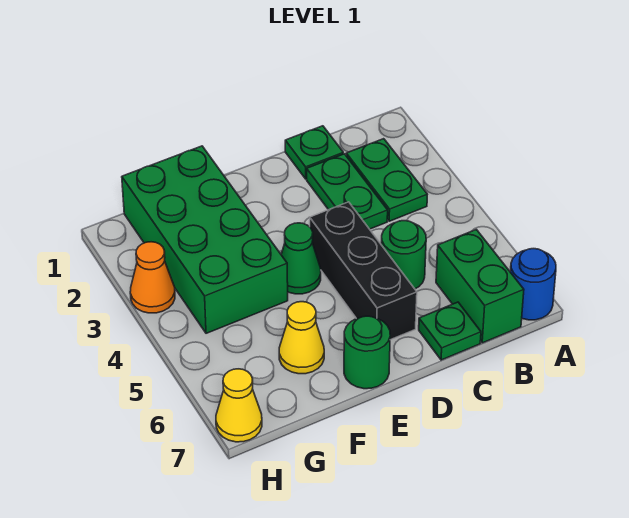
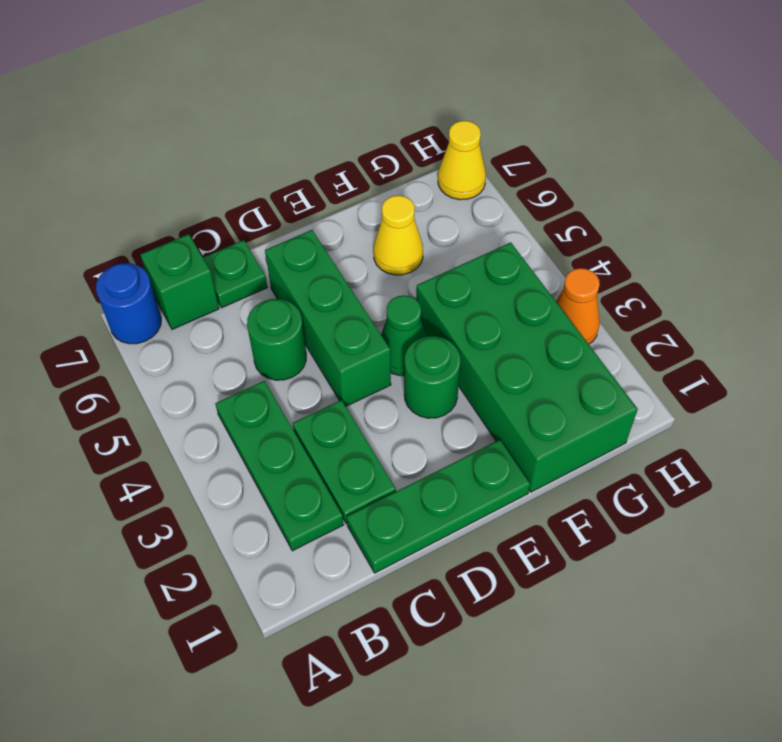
green plate B2:B3 level 1 -> green plate B2:B4 level 1
green brick B6:B7 level 1 -> green brick B7 level 1
green plate C1 level 1 -> green plate C1:E1 level 1
black brick D4:D6 level 1 -> green brick D4:D6 level 1
green round brick E7 level 1 -> green round brick E3 level 1

